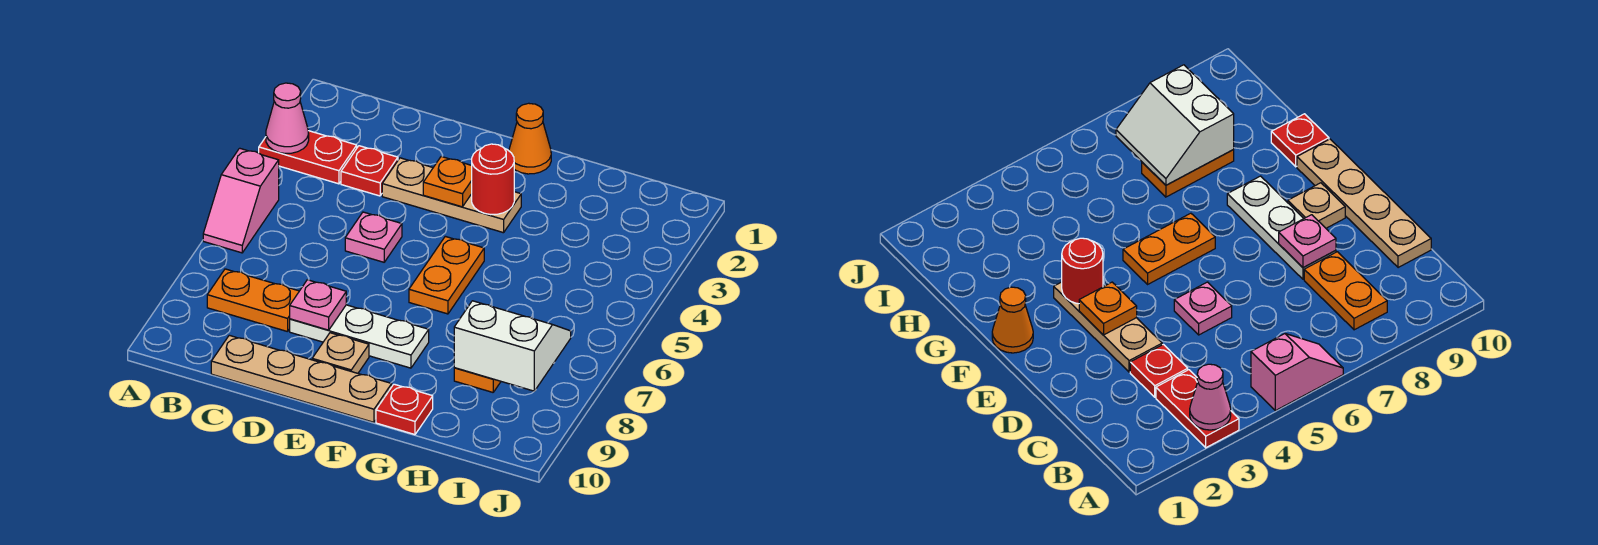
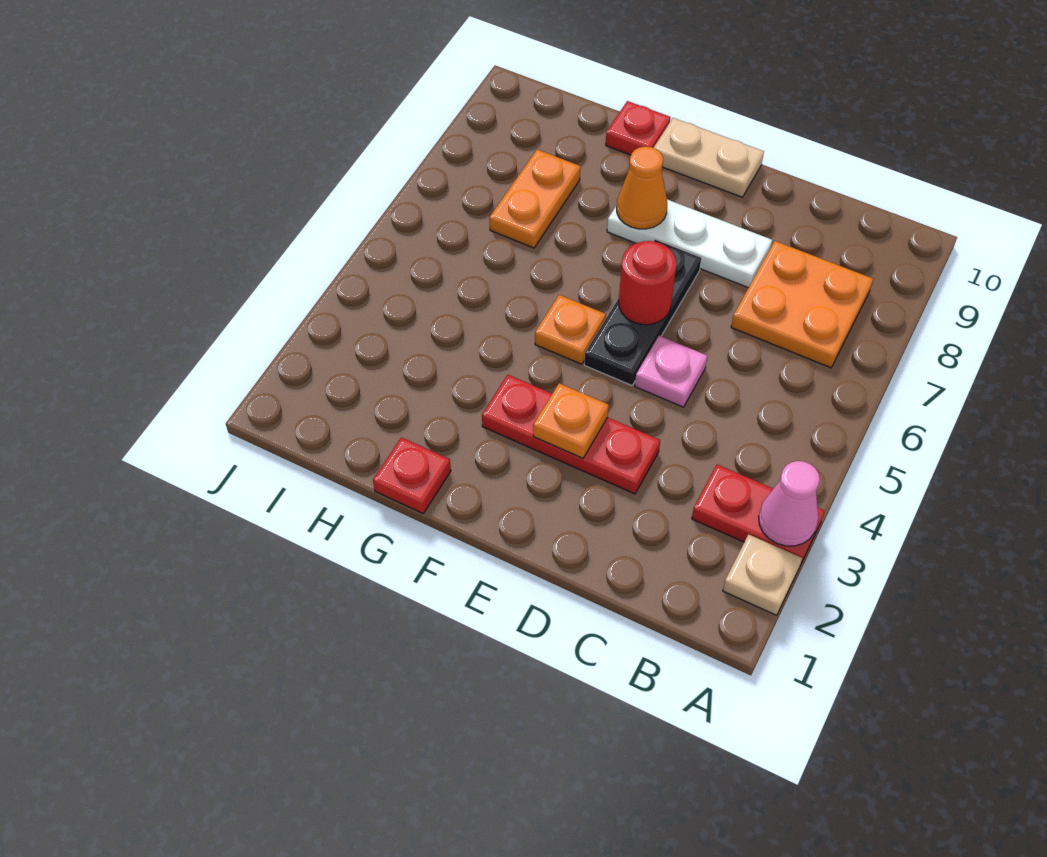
pink slope A5:A6 level 1 top 5 -> none
orange plate B8:C8 level 1 -> orange plate B7:C8 level 1
red plate C3 level 1 -> red plate G1 level 1
tan plate C10:F10 level 1 -> tan plate E10:F10 level 1
tan plate D3:F3 level 1 -> red plate D3:F3 level 1
pink plate D8 level 2 -> none
none -> black plate E5:E7 level 1
tan plate E9 level 1 -> tan plate A2 level 1
orange cone F1 level 1 -> orange cone F8 level 2
red round brick F3 level 2 -> red round brick E6 level 2
orange plate F5:F6 level 1 -> orange plate F5 level 1
white slope H7:I8 level 2 top 8 -> none

